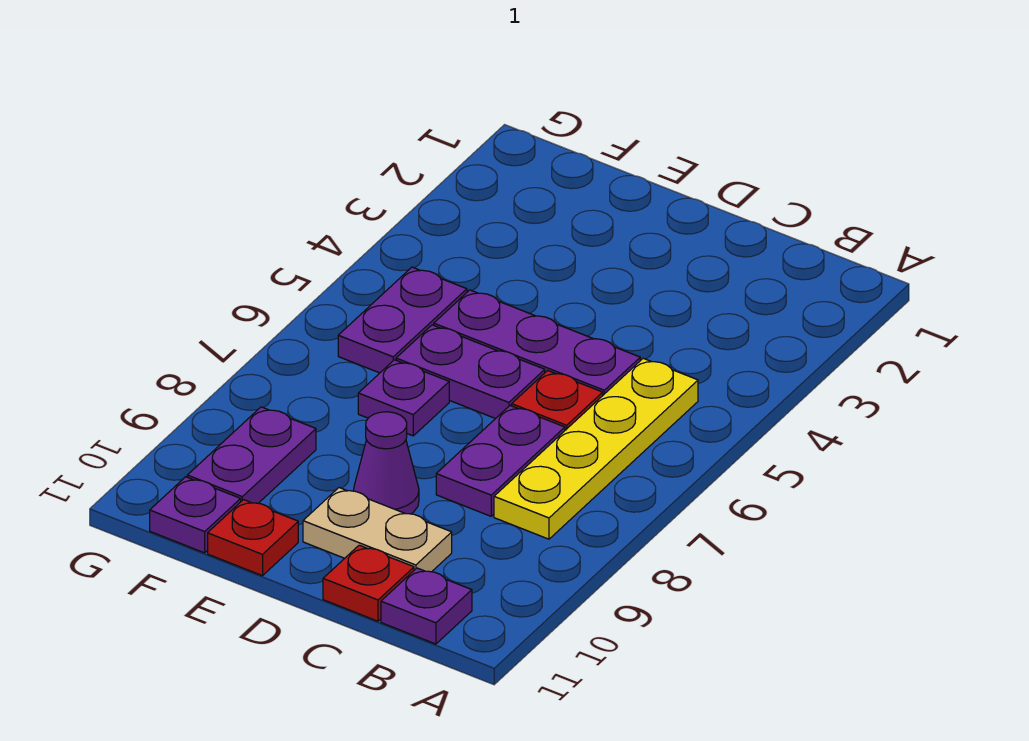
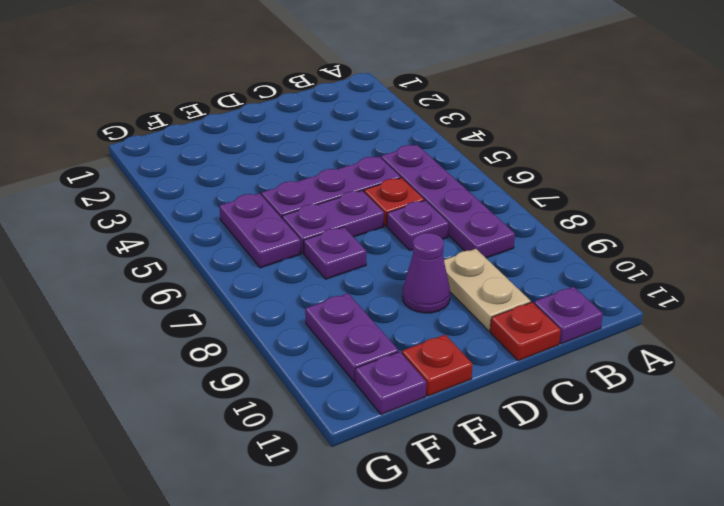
yellow plate B5:B8 level 1 -> purple plate B5:B8 level 1
purple plate C7:C8 level 1 -> purple plate C7 level 1
tan plate C10:D10 level 1 -> tan plate C9:C10 level 1

